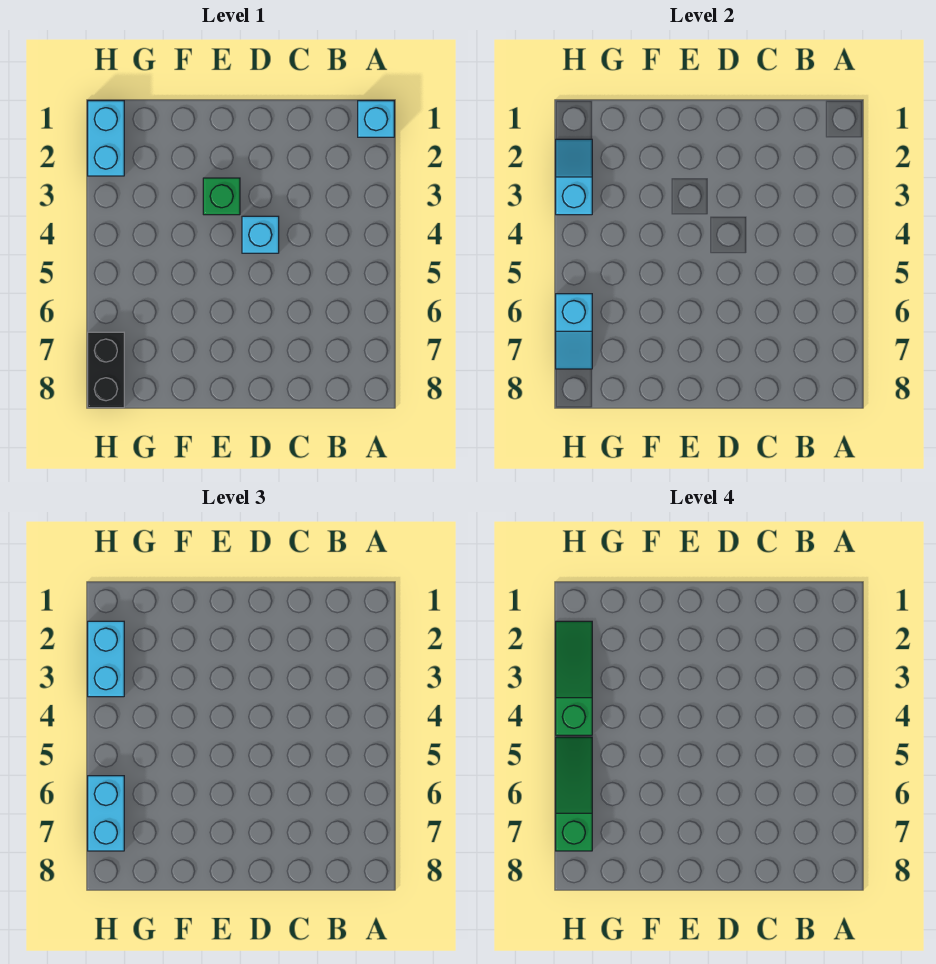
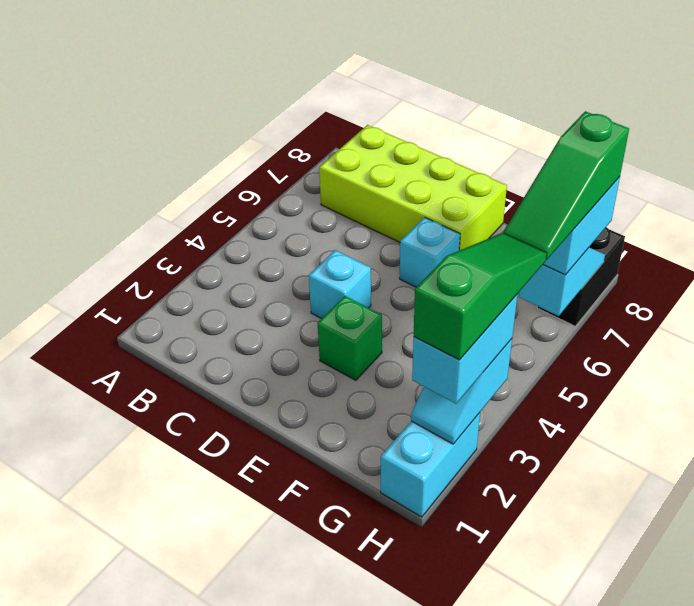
cyan brick A1 level 1 -> cyan brick E6 level 1
none -> lime brick B7:E8 level 1
green slope H2:H4 level 4 top 4 -> green slope H2:H4 level 4 top 2

